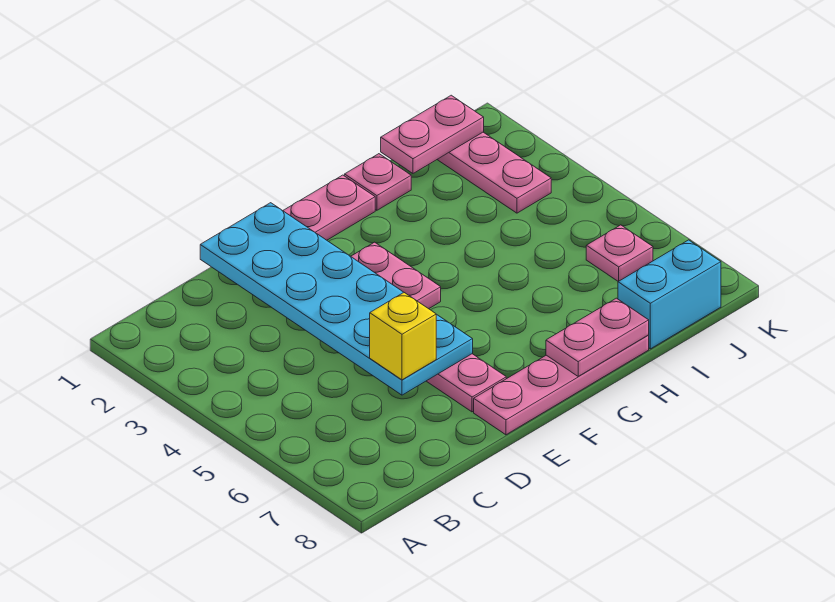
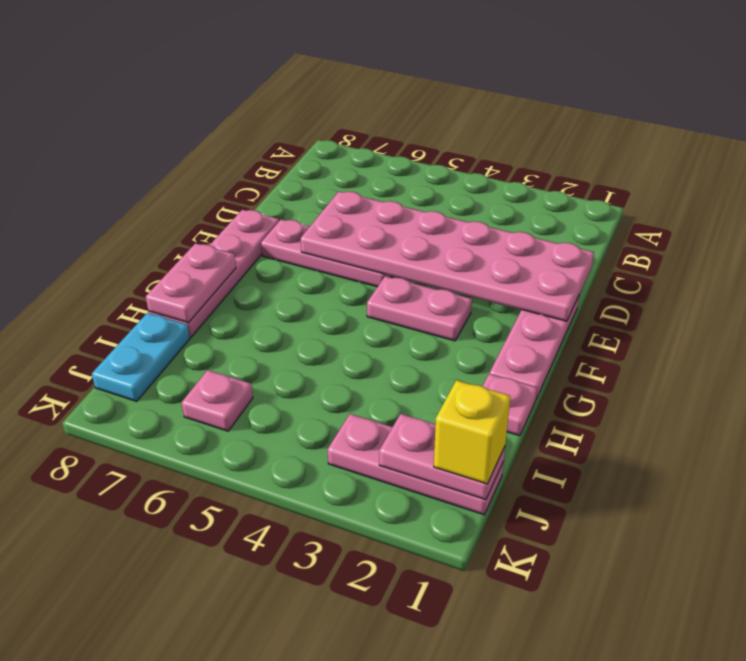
cyan plate D1:E6 level 2 -> pink plate D1:E6 level 2
yellow brick D6 level 3 -> yellow brick J1 level 3
pink plate I1:J1 level 2 -> pink plate J1:J2 level 2
cyan brick I8:J8 level 1 -> cyan plate I8:J8 level 1

